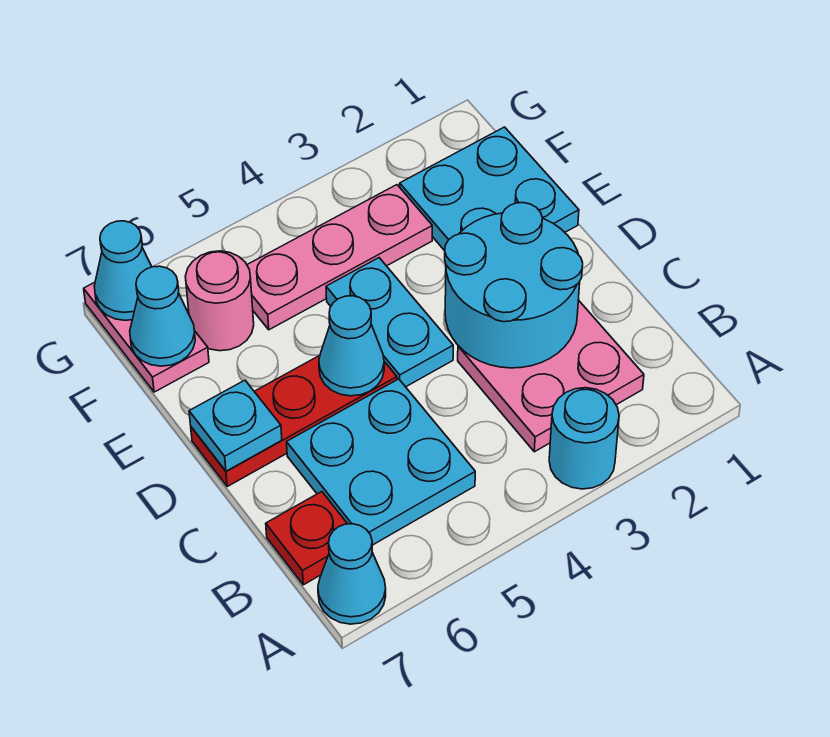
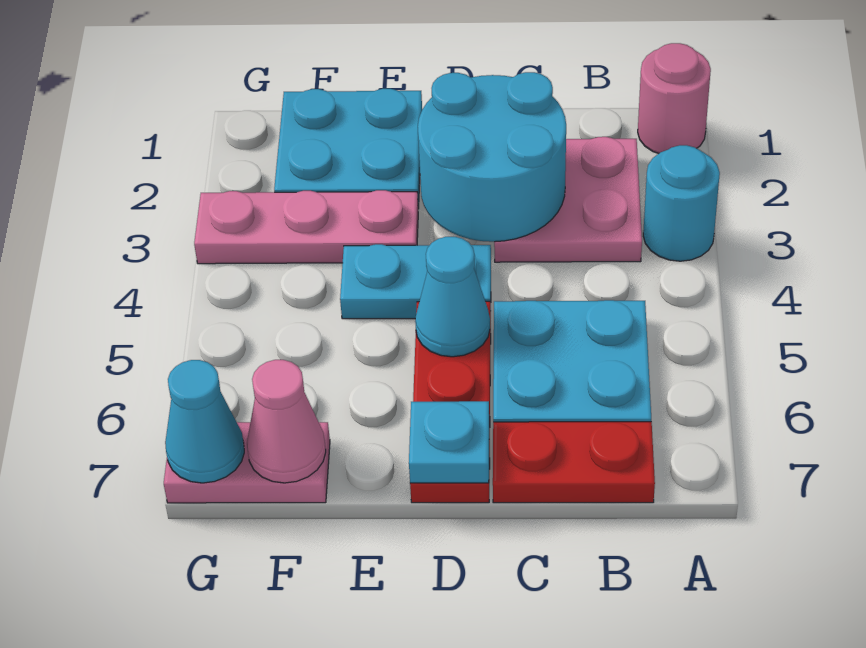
cyan cone A7 level 1 -> none
red plate B7 level 1 -> red plate B7:C7 level 1
pink plate F3:F5 level 1 -> pink plate E3:G3 level 1
pink round brick F6 level 1 -> pink round brick A1 level 1
cyan cone F7 level 2 -> pink cone F7 level 2

